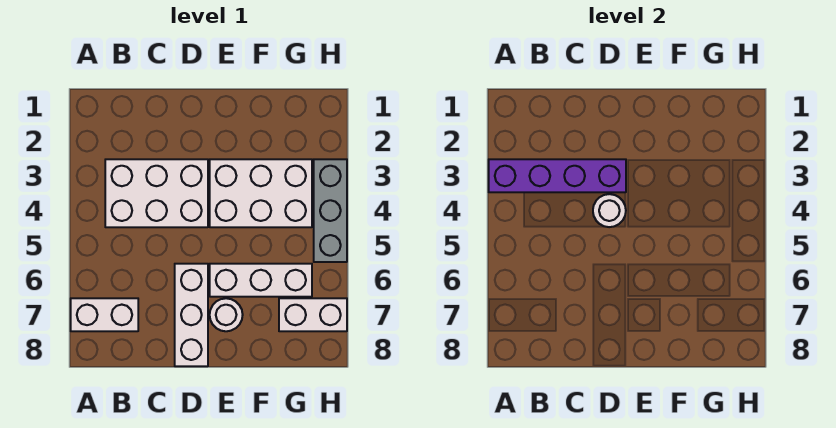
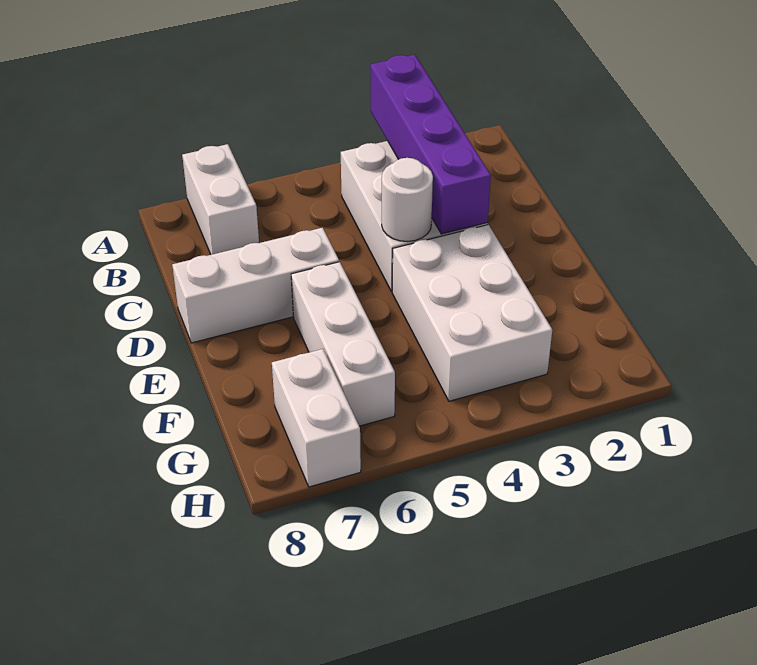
white round brick E7 level 1 -> none
grey brick H3:H5 level 1 -> none

